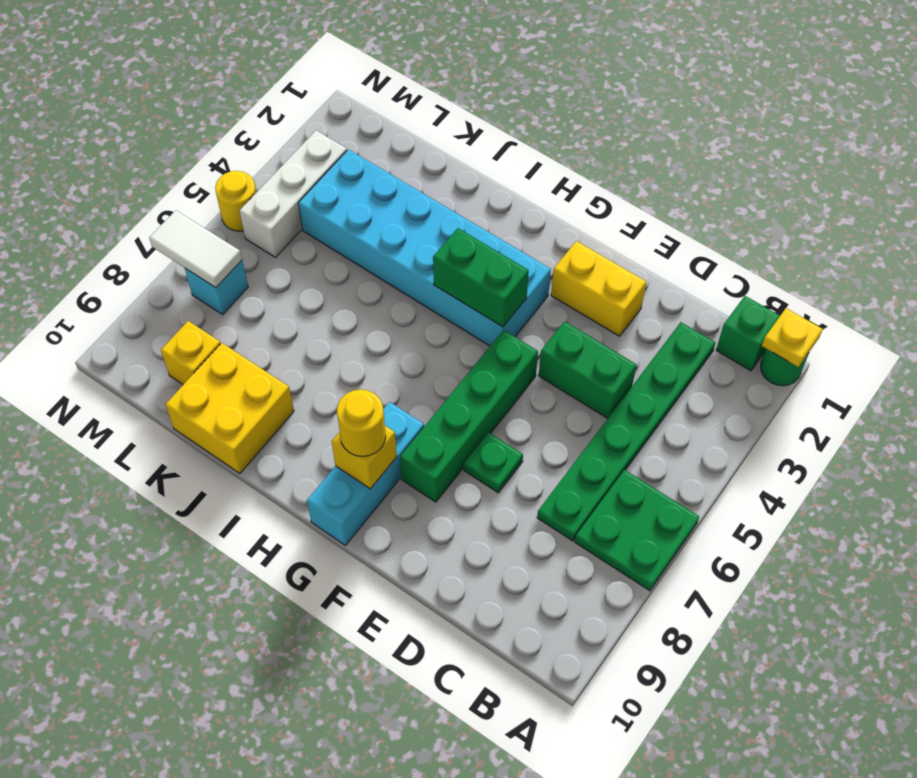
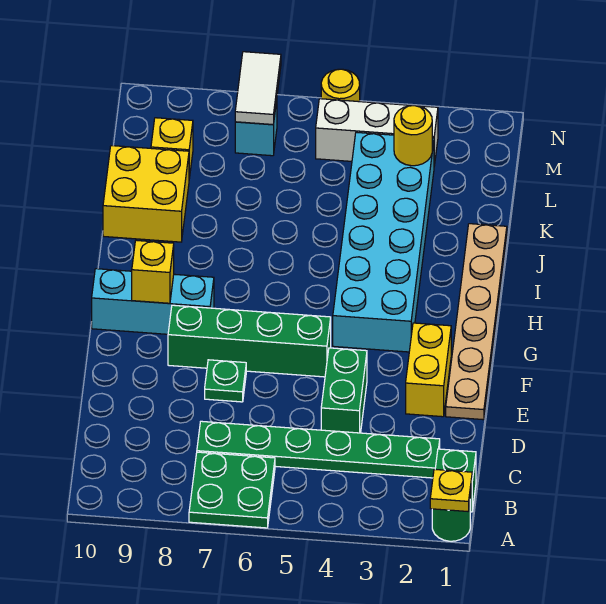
none -> tan plate E1:J1 level 1
green brick G4:H4 level 2 -> none
yellow round brick G9 level 3 -> yellow round brick L3 level 2

